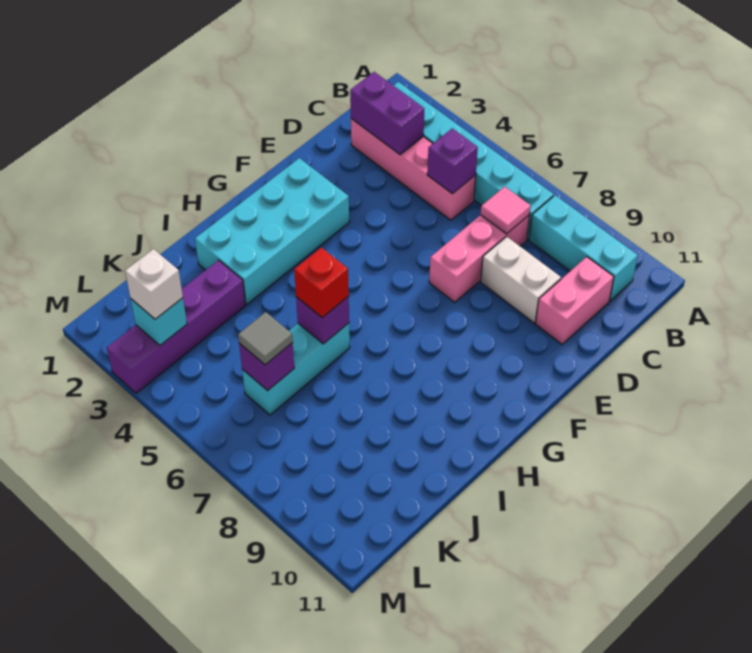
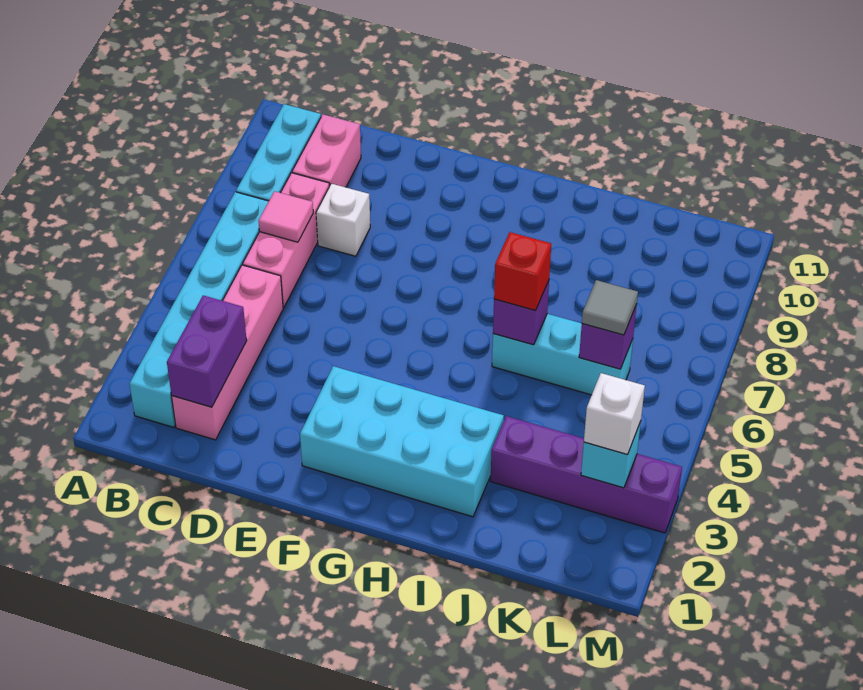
purple brick C5 level 2 -> none
pink brick C7:E7 level 1 -> pink brick C6:C8 level 1
pink brick C10:D10 level 1 -> pink brick C9:C10 level 1
white brick D8:D9 level 1 -> white brick D8 level 1

